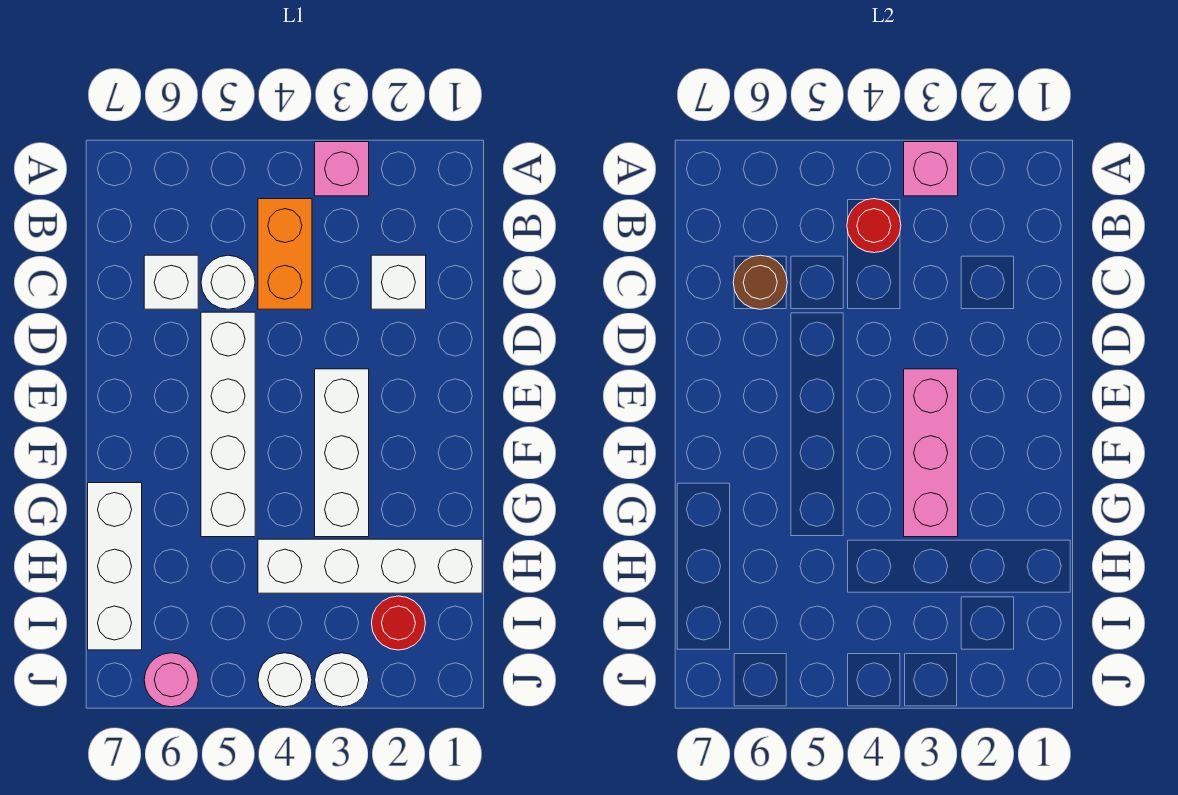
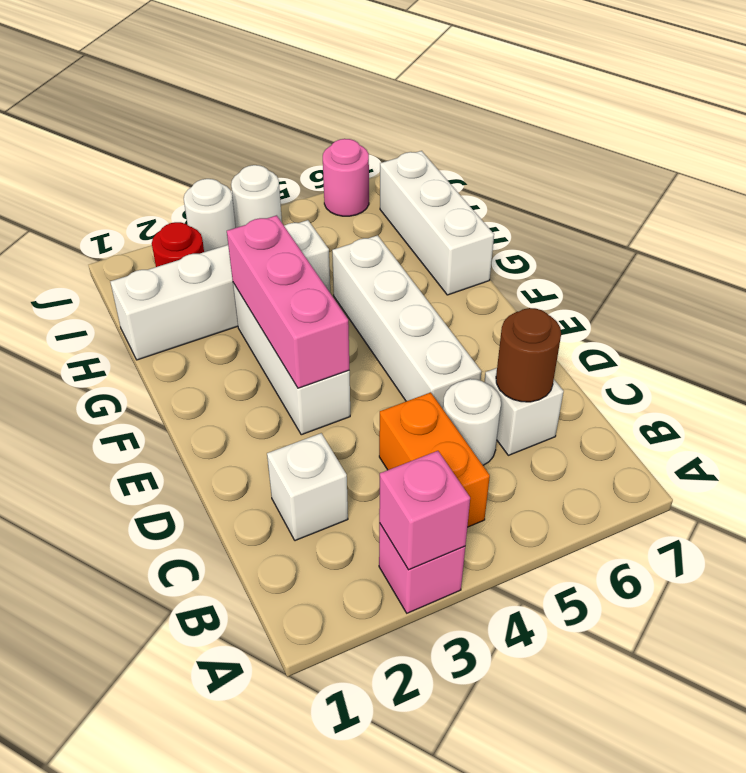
red round brick B4 level 2 -> none

